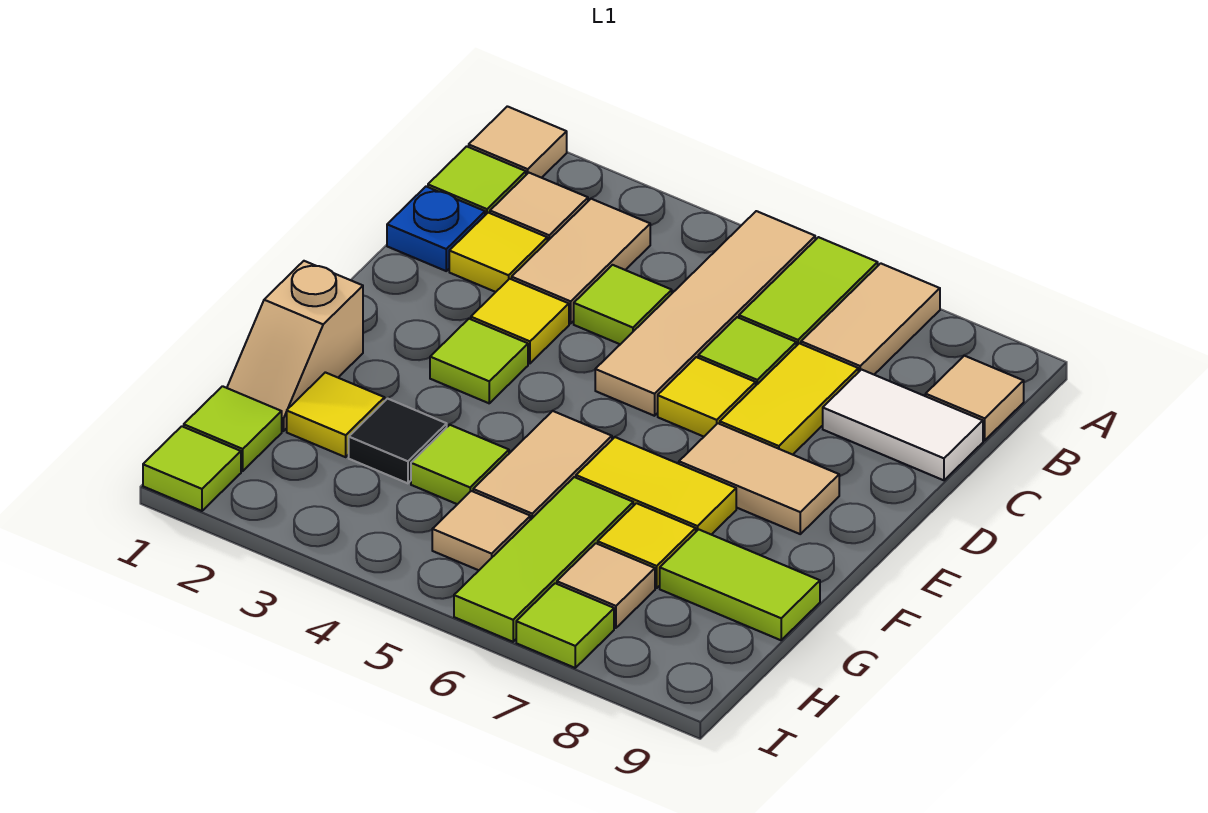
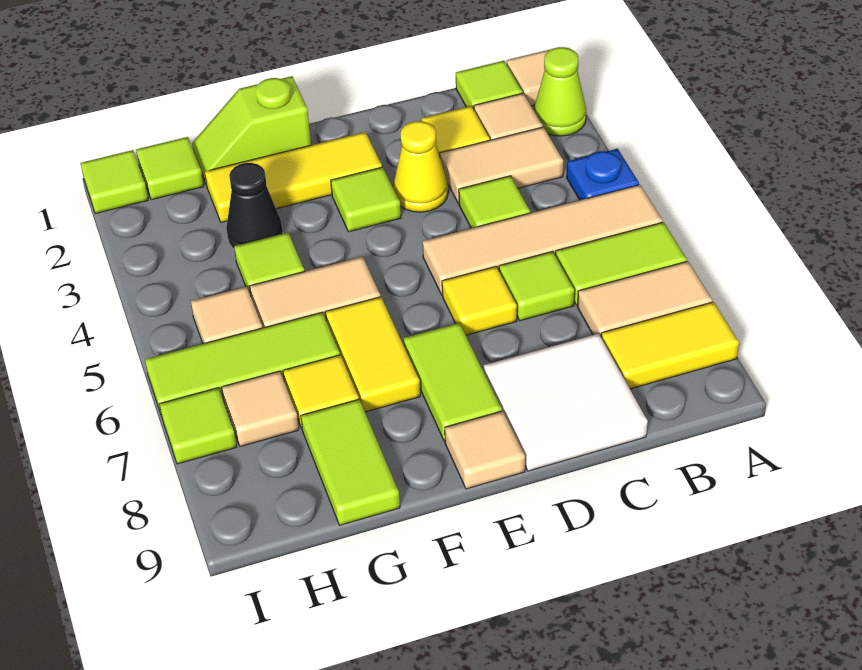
none -> lime cone A2 level 1
tan tile B9 level 1 -> tan tile E9 level 1
blue plate C1 level 1 -> blue plate A4 level 1
yellow tile C7:D7 level 1 -> yellow tile A8:B8 level 1
white tile C8:C9 level 1 -> white tile C8:D9 level 1
yellow tile D3 level 1 -> yellow cone D3 level 1
tan tile E7:E8 level 1 -> lime tile E7:E8 level 1
tan slope F1:G1 level 1 top F -> lime slope F1:G1 level 1 top F
yellow tile G2 level 1 -> yellow tile E2:G2 level 1
black tile G3 level 1 -> black cone G3 level 1

